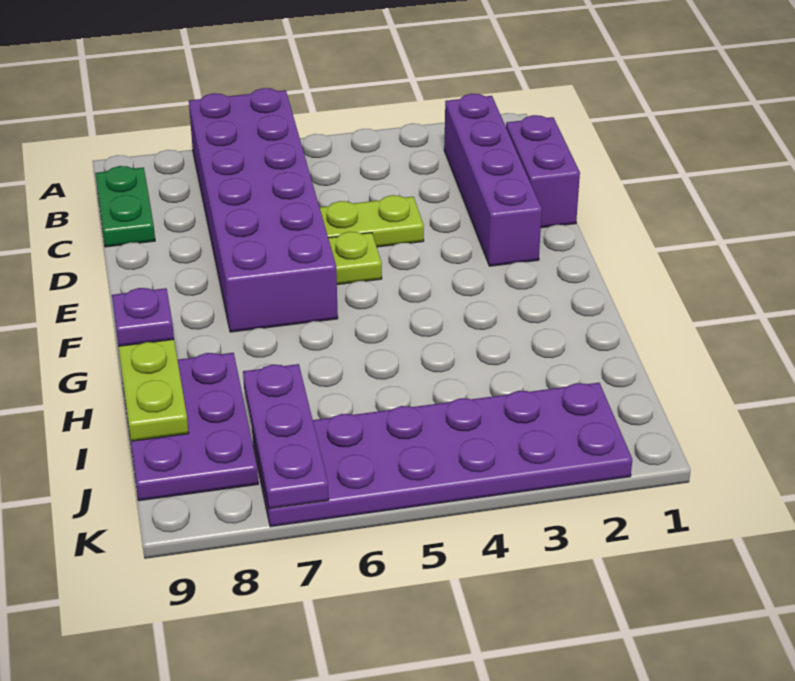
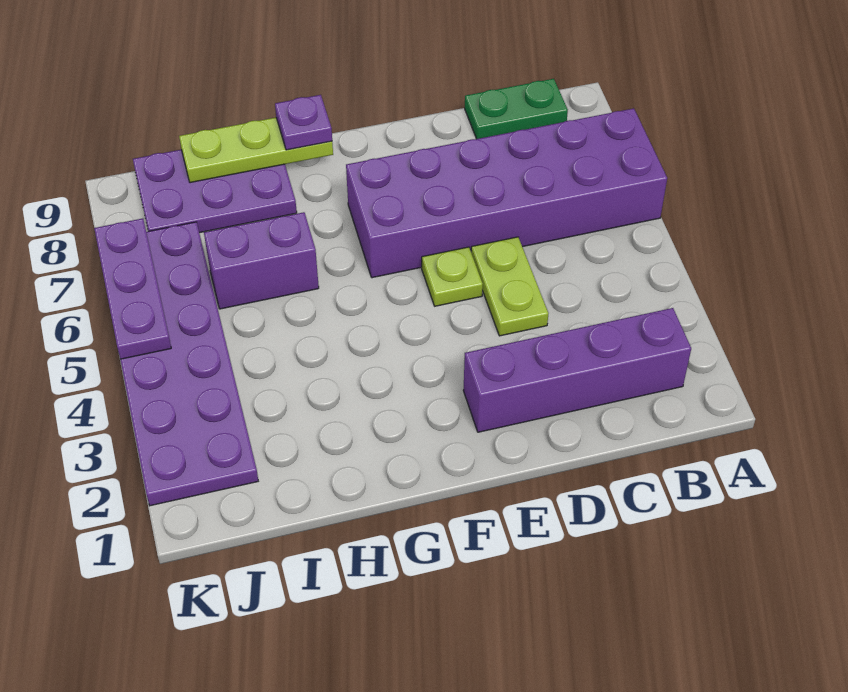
purple brick C1:D1 level 1 -> purple brick H6:I6 level 1
purple plate I7:K7 level 2 -> purple plate K5:K7 level 2

